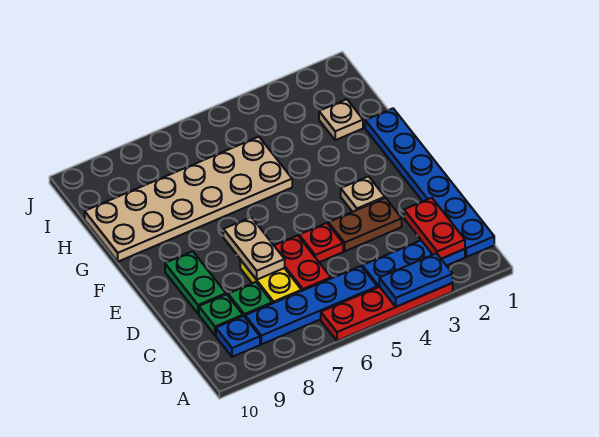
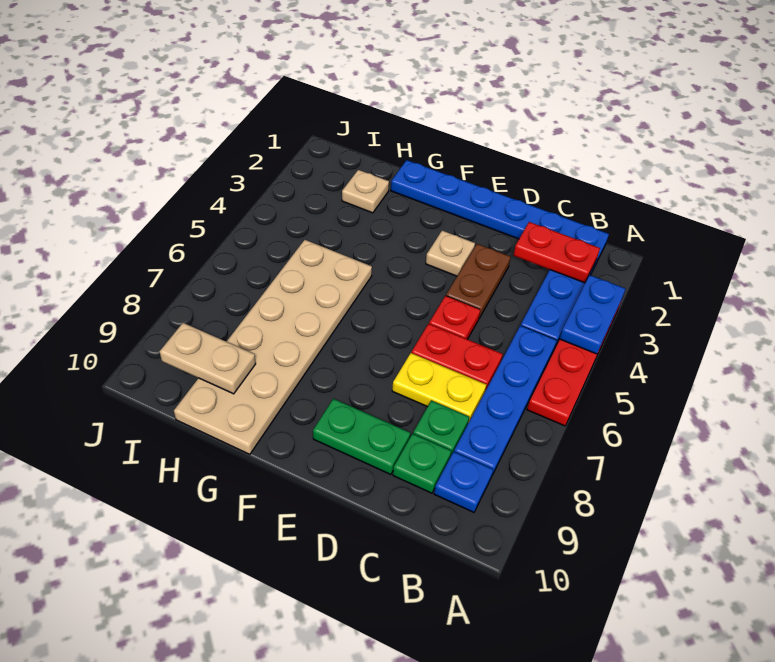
tan plate D7:E7 level 2 -> tan plate H9:I9 level 2

